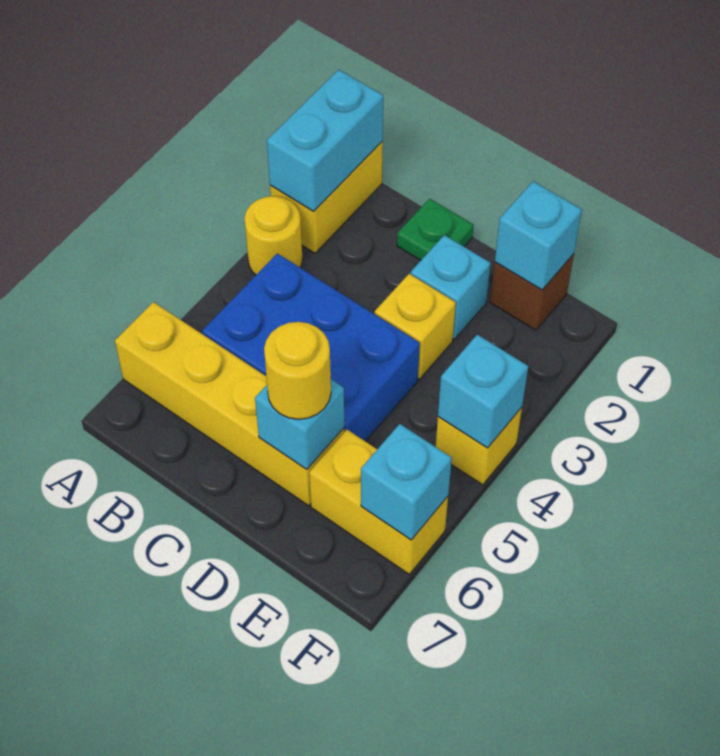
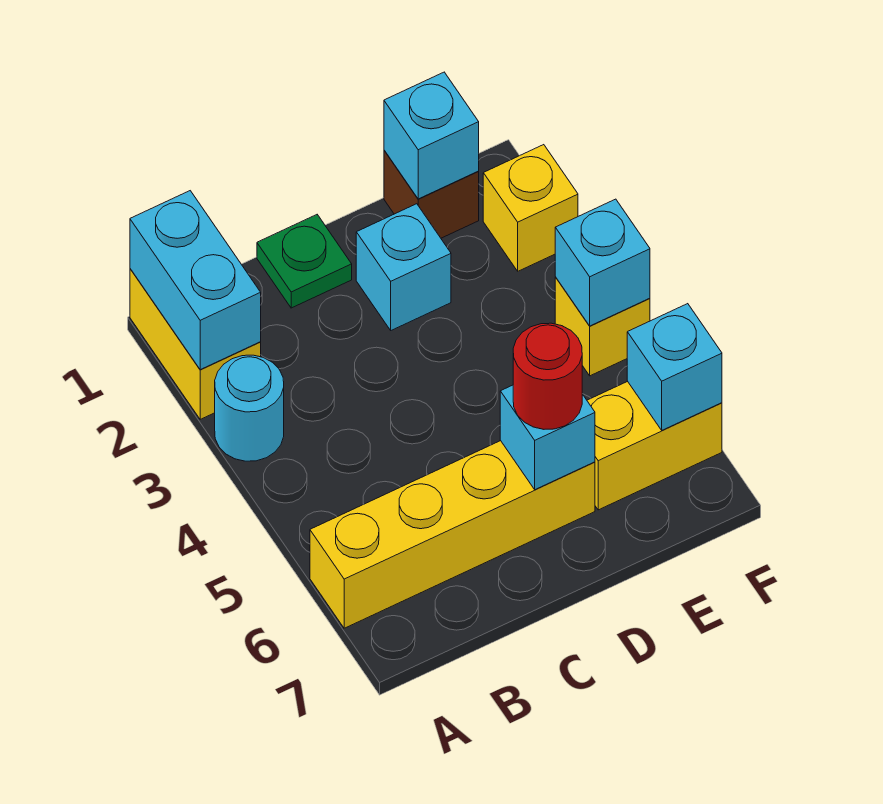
yellow round brick A3 level 1 -> cyan round brick A3 level 1
blue brick B4:D5 level 1 -> none
yellow brick D3 level 1 -> yellow brick F2 level 1
yellow round brick D6 level 3 -> red round brick D6 level 3

